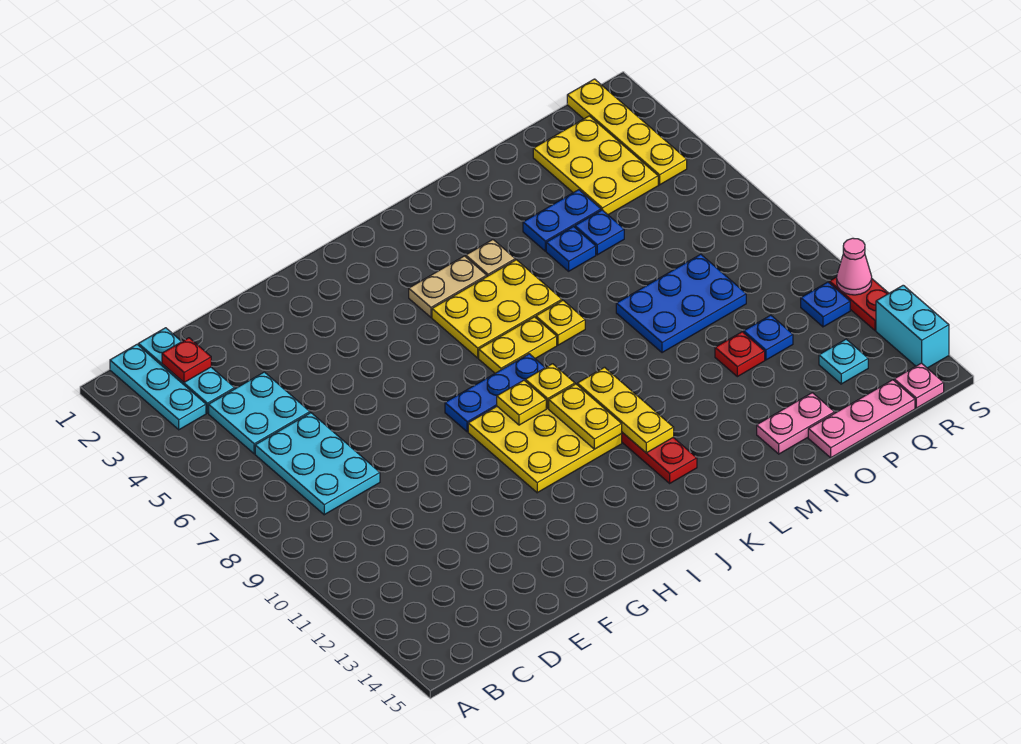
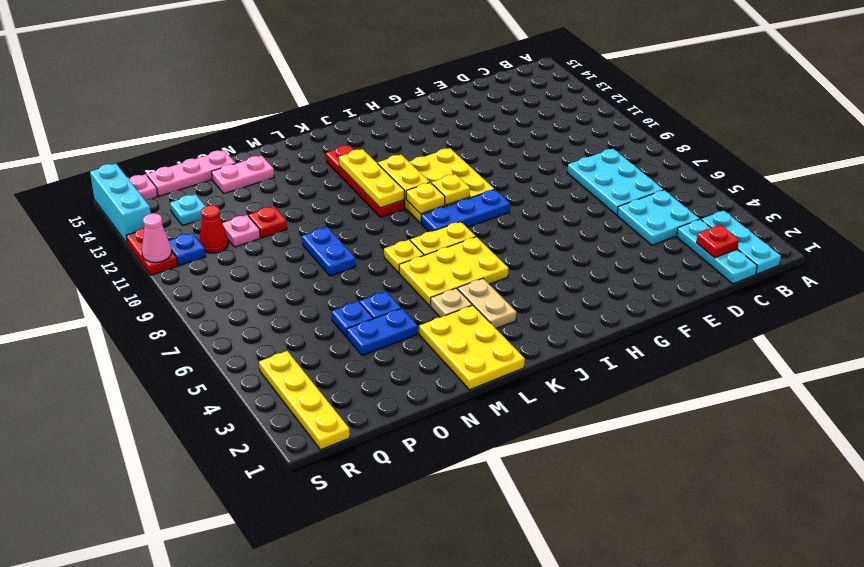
tan plate J4:K4 level 1 -> tan plate K3:K4 level 1
blue plate N8:P9 level 1 -> blue plate N8:N9 level 1
yellow plate P2:Q4 level 1 -> yellow plate L1:M3 level 1
blue plate P11 level 1 -> pink plate P11 level 1
none -> red cone Q11 level 1
cyan brick S13:S14 level 1 -> cyan brick S13:S15 level 1

